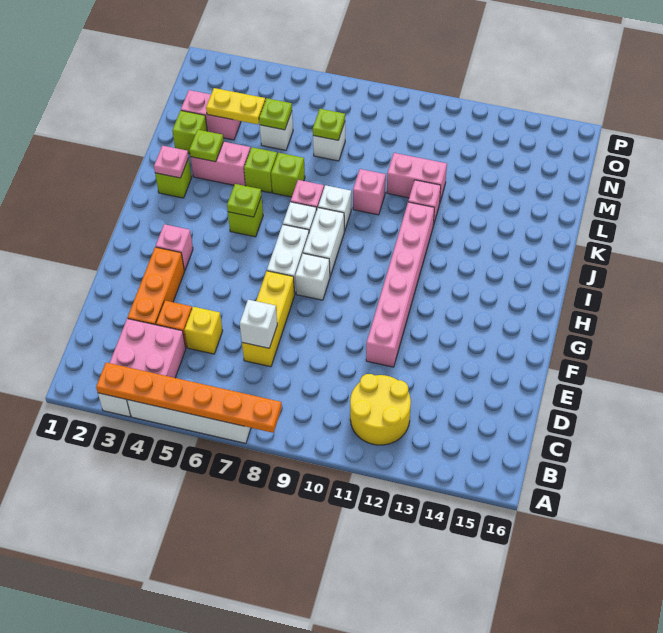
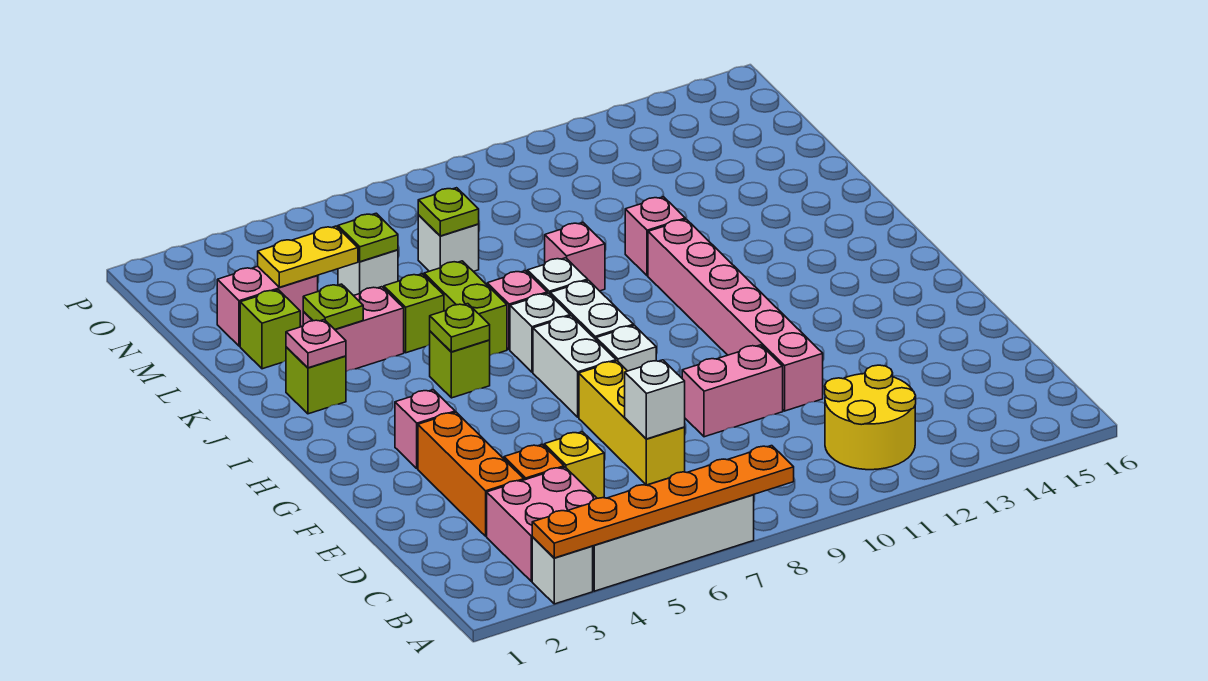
lime brick K6 level 1 -> lime brick J6:K6 level 1
pink brick L10:L11 level 1 -> pink brick E9:E10 level 1

